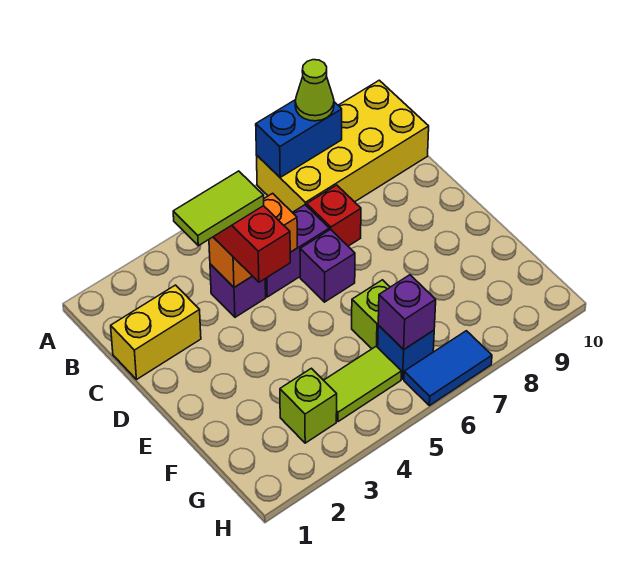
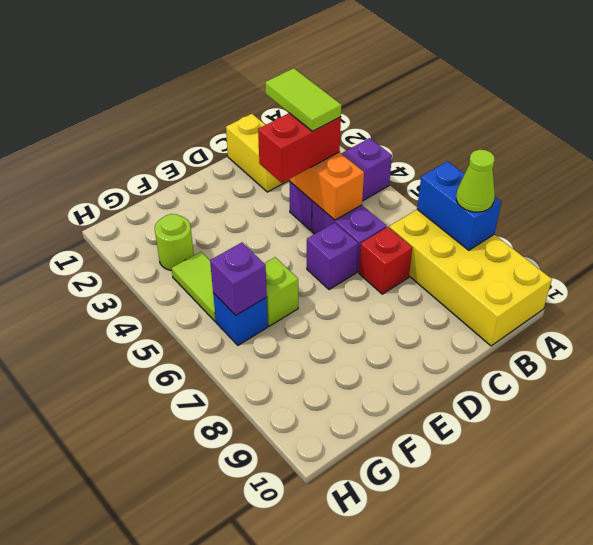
purple brick C4 level 1 -> purple brick A4:C4 level 1
lime brick G3 level 1 -> lime round brick G3 level 1
blue tile H6:H7 level 1 -> none

